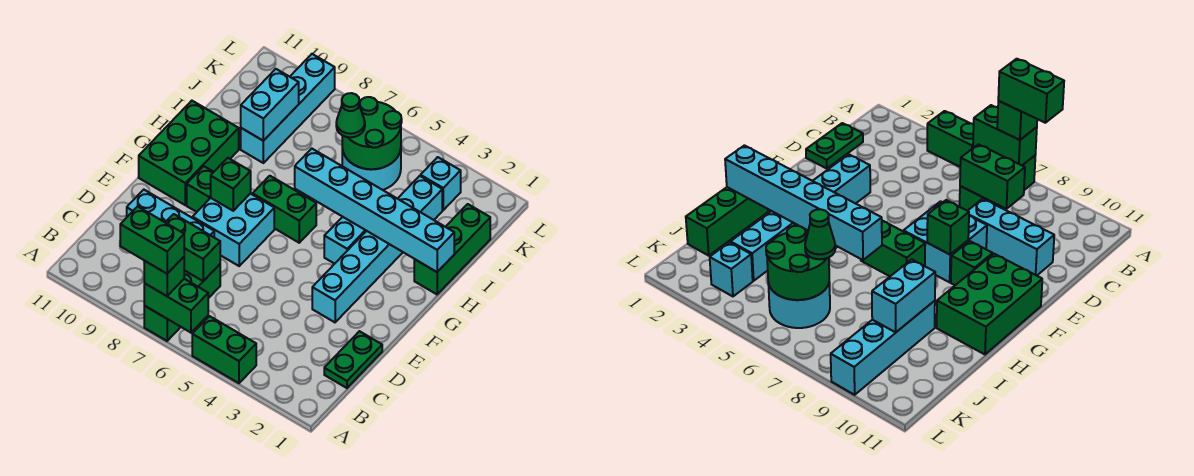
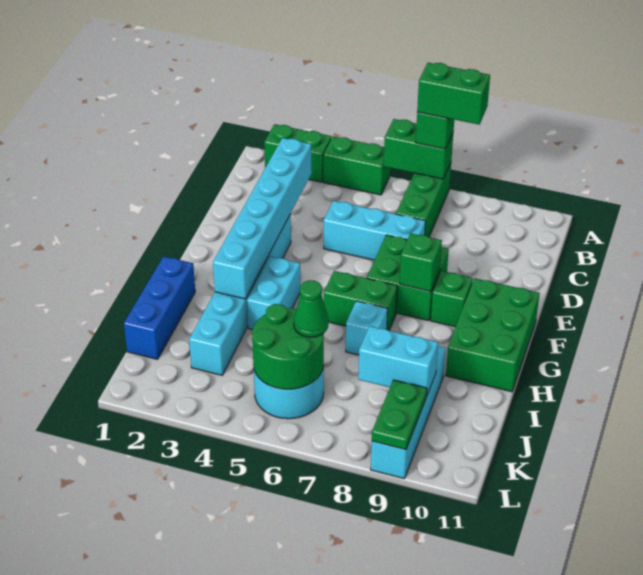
green plate C1:D1 level 1 -> green plate K9:L9 level 2
green brick C7:C8 level 2 -> green brick A2:A3 level 1
cyan brick D8:D10 level 1 -> cyan brick D5:D7 level 1
cyan brick E7:F8 level 1 -> green brick E7:F8 level 1
green brick H1:J1 level 1 -> blue brick H1:J1 level 1
cyan brick H1:H6 level 2 -> cyan brick C3:H3 level 2
cyan brick I9:J9 level 2 -> cyan brick J8:J9 level 2
cyan brick K3 level 1 -> cyan brick H7 level 1

